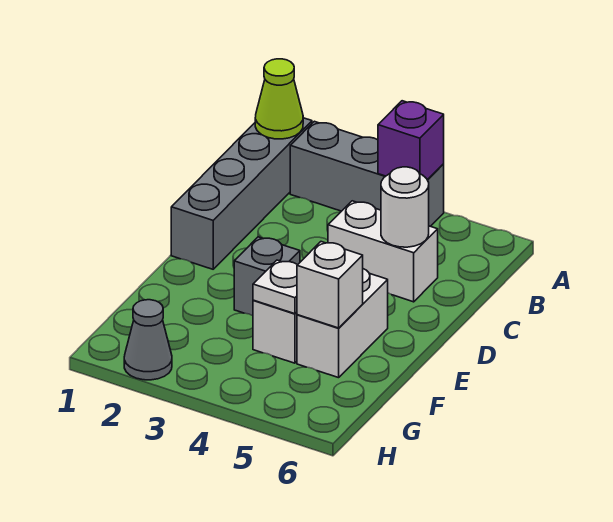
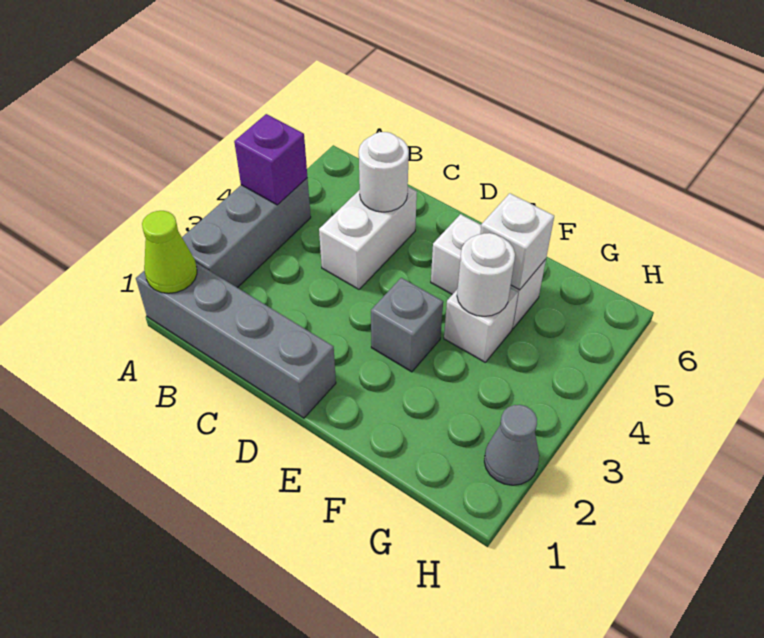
white plate F4 level 2 -> white round brick F4 level 2

